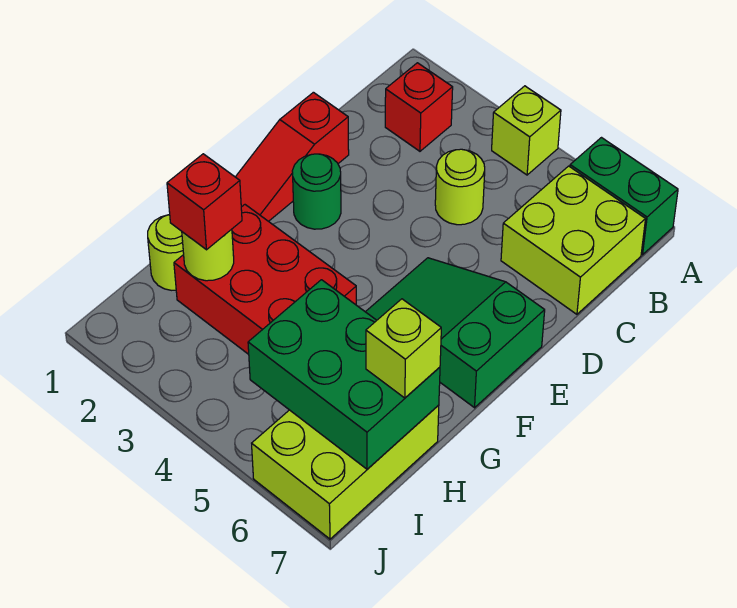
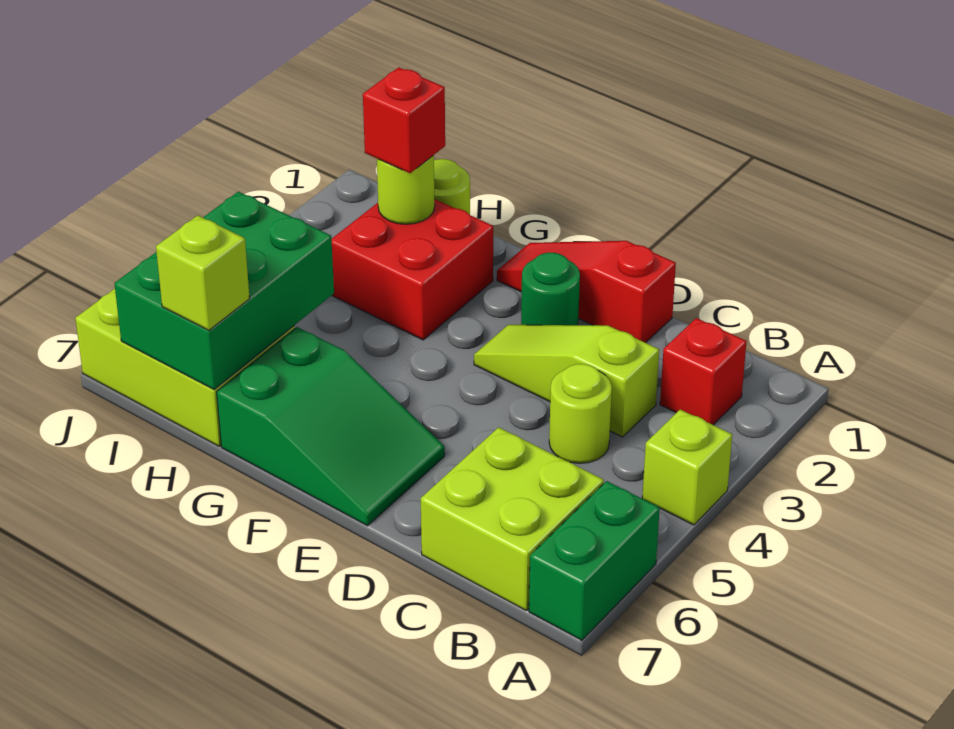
none -> lime slope C3:E3 level 1 top C
green slope E5:F7 level 1 top 7 -> green slope E6:G7 level 1 top G
red brick G2:H4 level 1 -> red brick G2:H3 level 1

